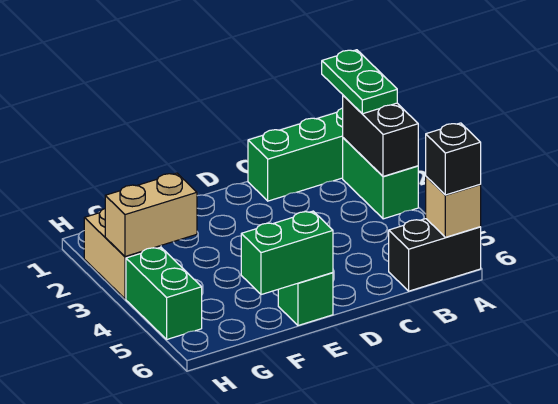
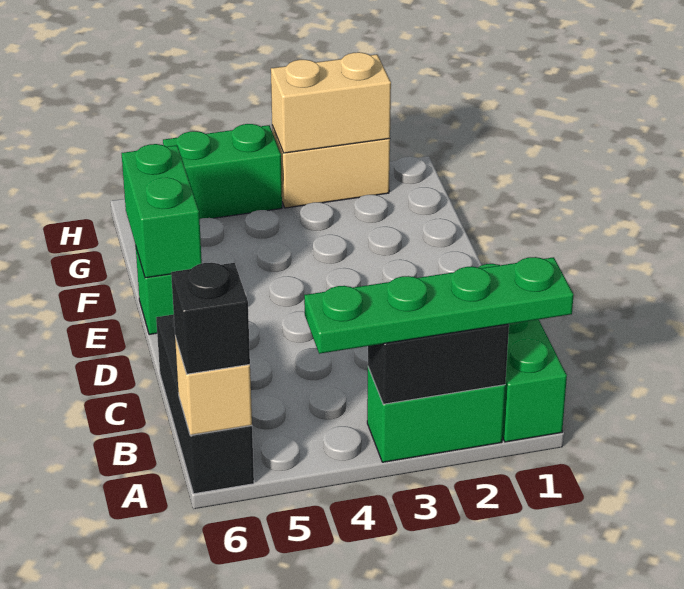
green plate A1:A2 level 3 -> green plate A1:A4 level 3
black brick A6:B6 level 1 -> black brick A6:C6 level 1
tan brick G3:H3 level 2 -> tan brick H2:H3 level 2

